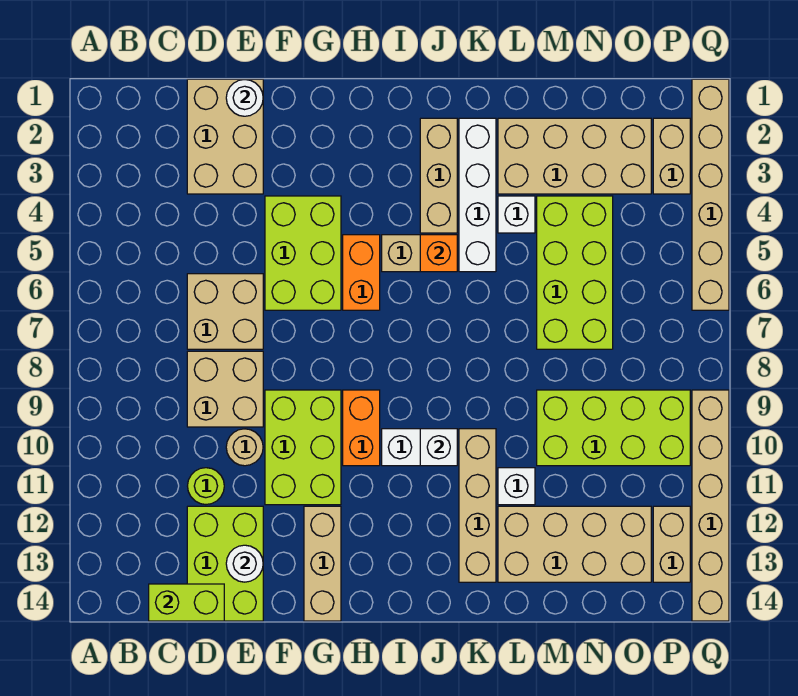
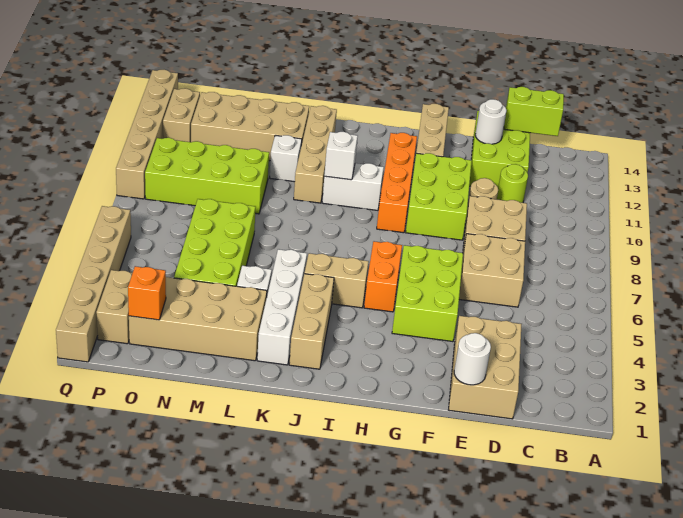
orange brick H9:H10 level 1 -> orange brick H9:H12 level 1
orange brick J5 level 2 -> orange brick O2 level 2

